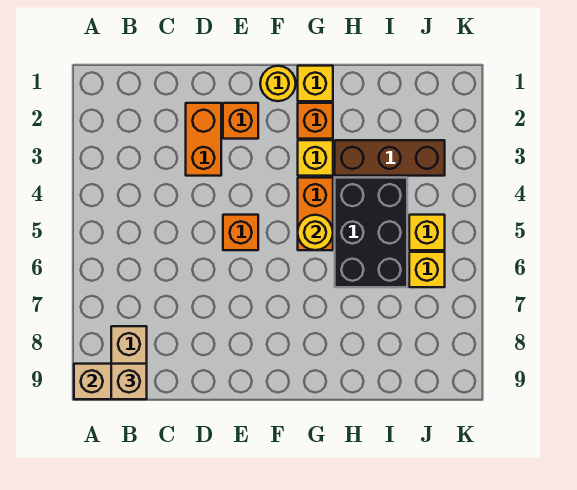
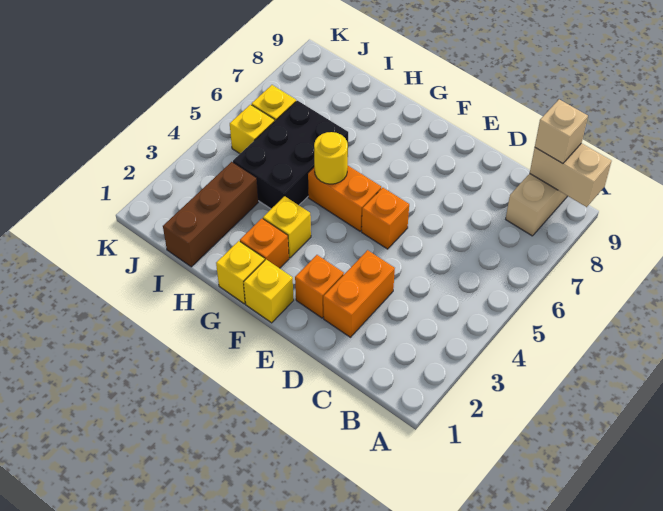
yellow round brick F1 level 1 -> yellow brick F1 level 1
orange brick G4:G5 level 1 -> orange brick F5:G5 level 1
brown brick H3:J3 level 1 -> brown brick I1:I3 level 1

